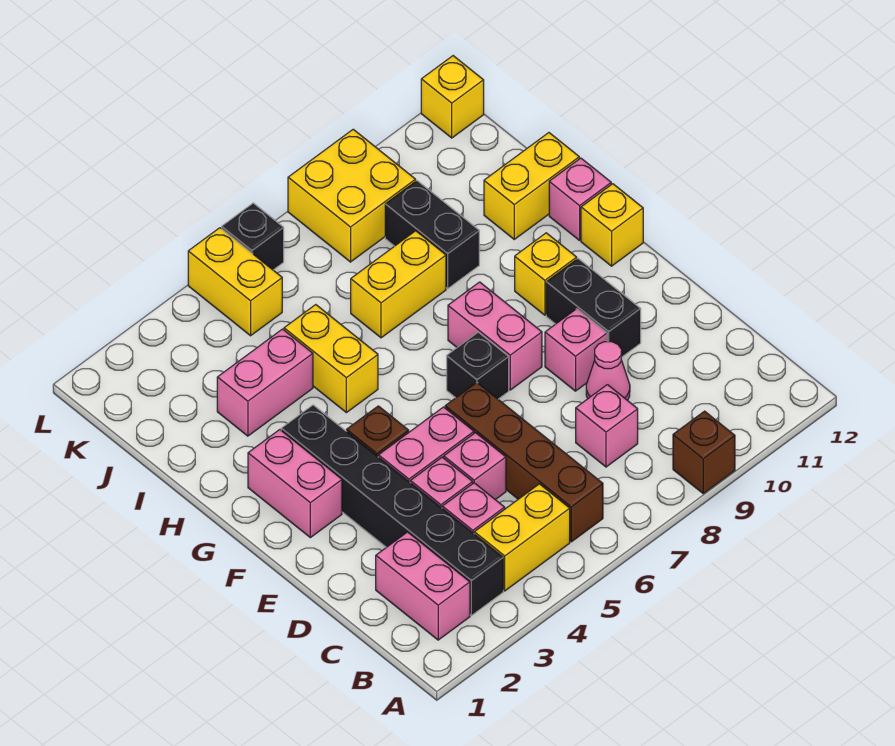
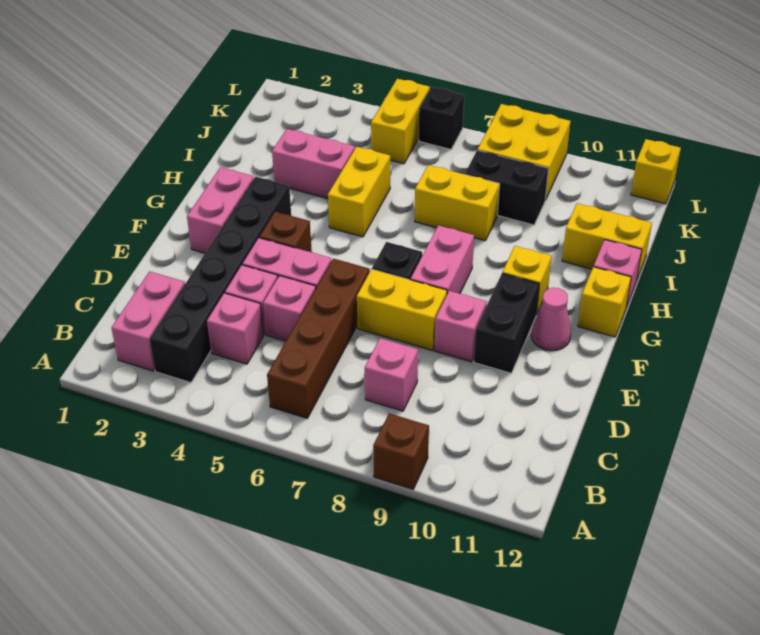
yellow brick B4:B5 level 1 -> yellow brick E7:E8 level 1
pink cone D9 level 1 -> pink cone F11 level 1
black brick I9:J9 level 1 -> black brick J8:J9 level 1

